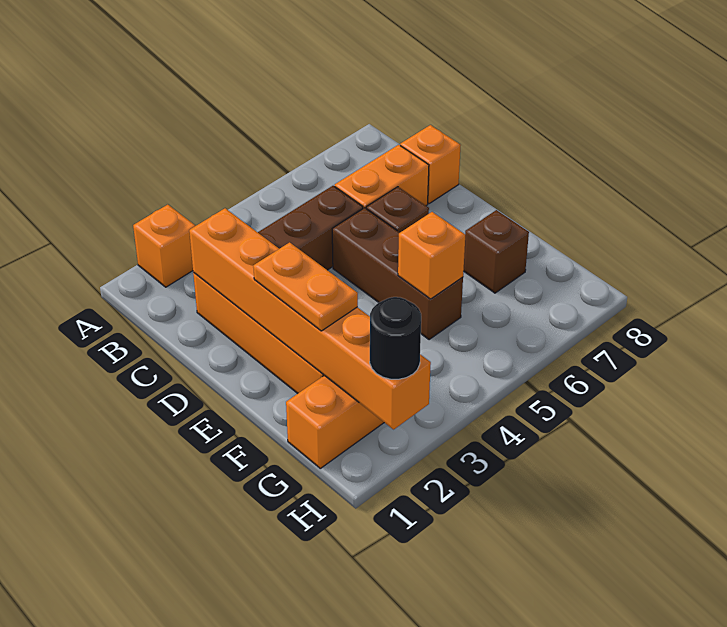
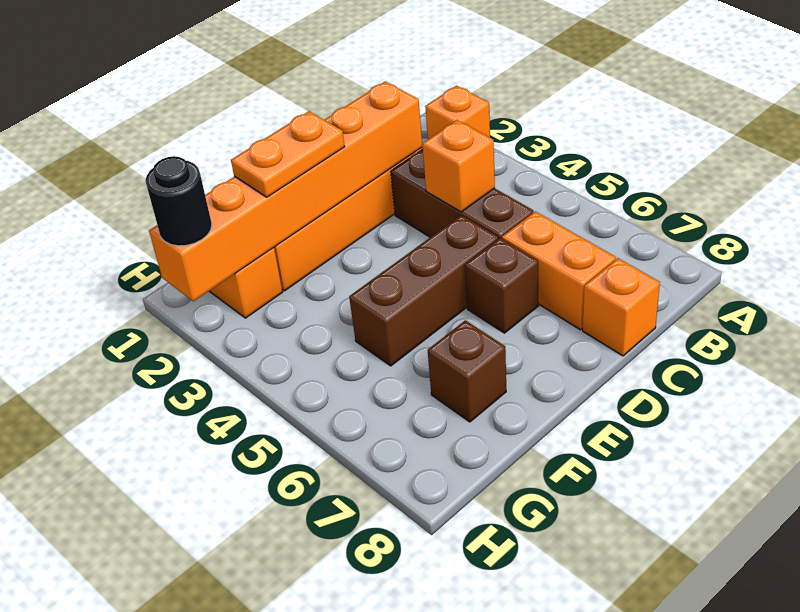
orange brick F5 level 2 -> orange brick C4 level 2

